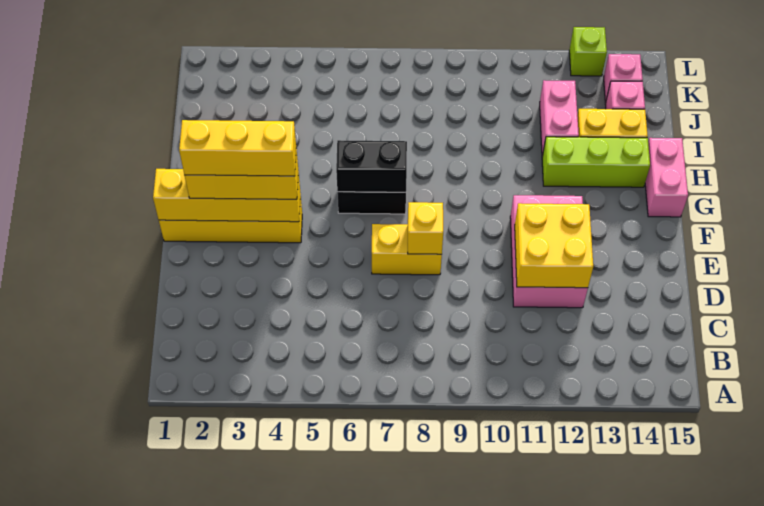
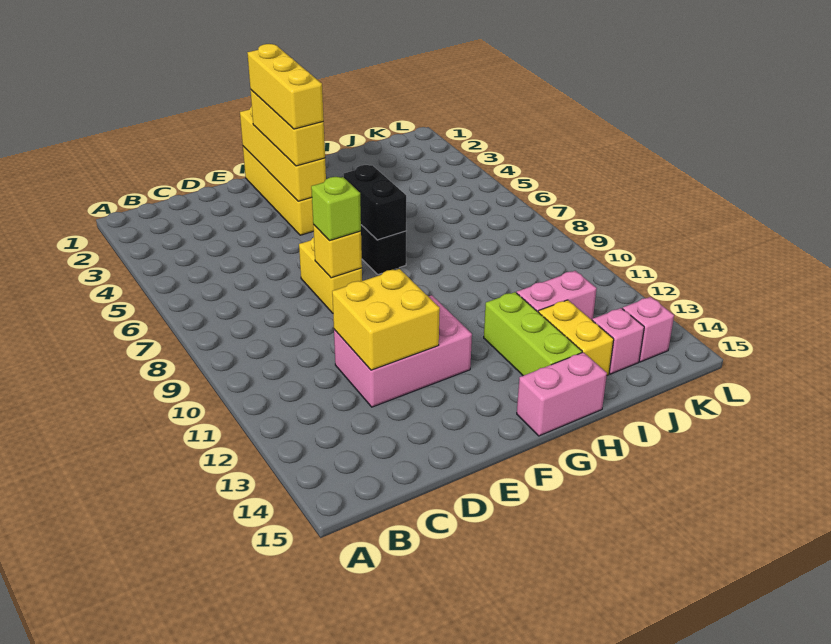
lime brick L13 level 1 -> lime brick E8 level 3

